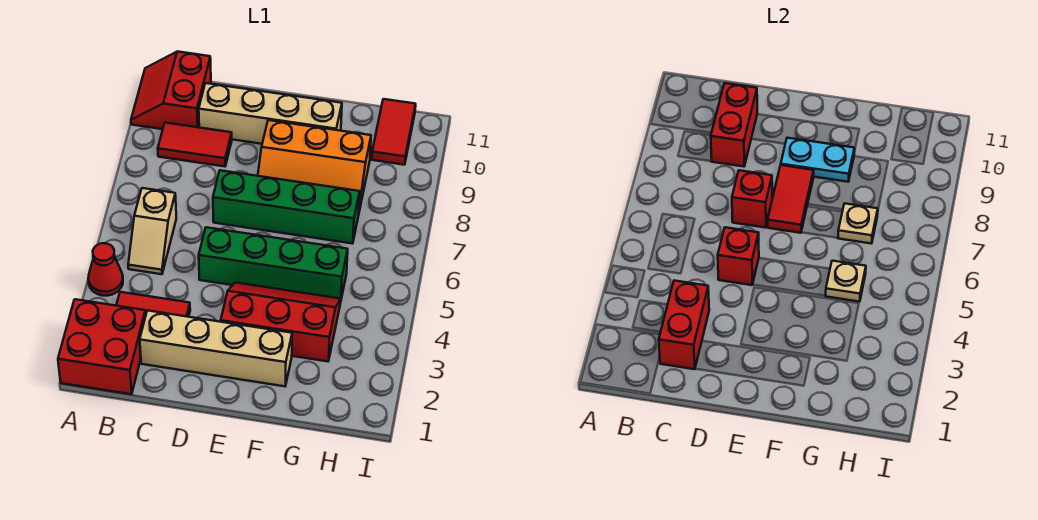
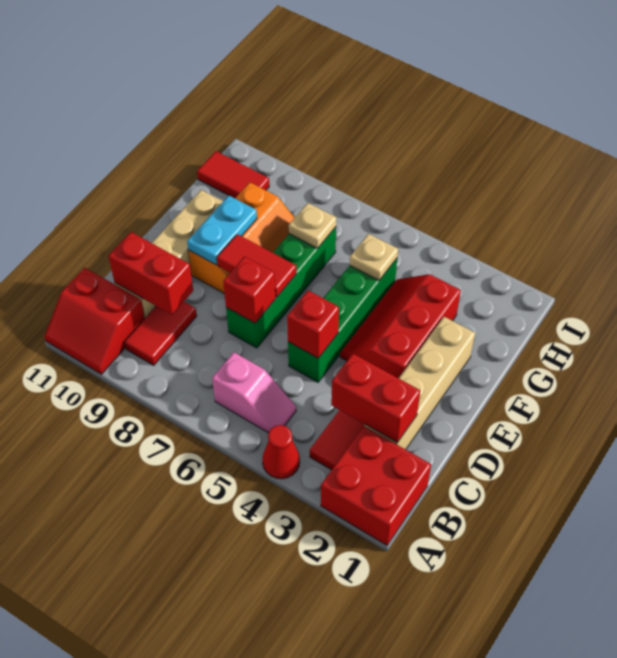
tan slope B5:B6 level 1 top 6 -> pink slope B5:B6 level 1 top 6

